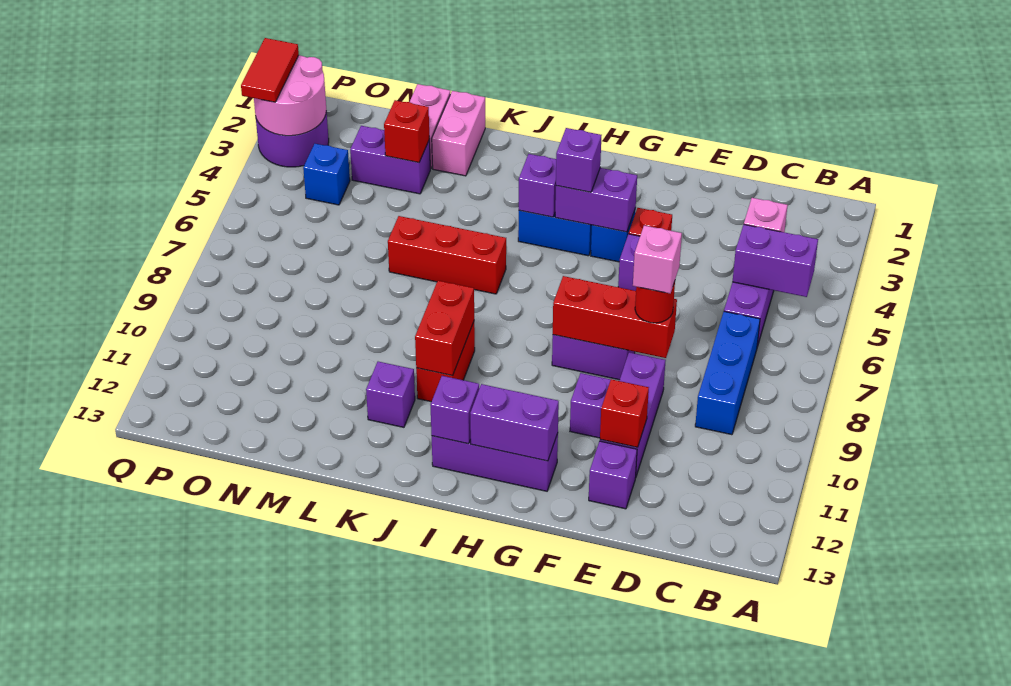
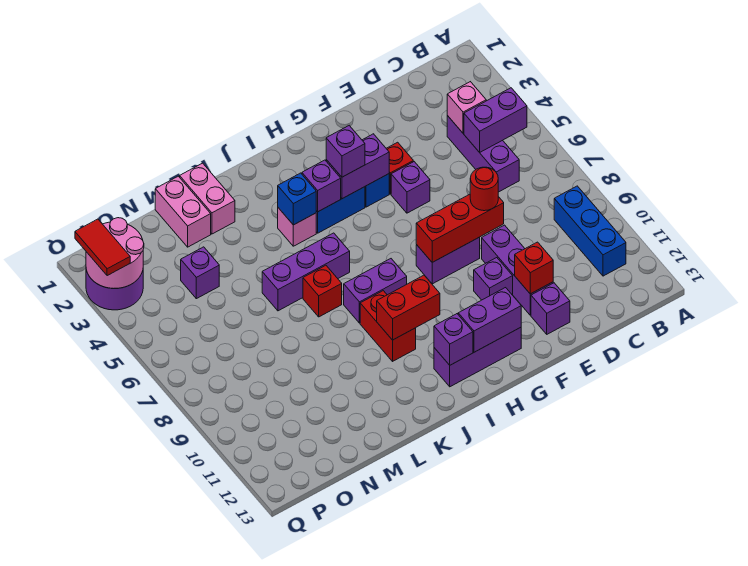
blue brick C7:C9 level 1 -> blue brick B9:B11 level 1
pink brick E8 level 4 -> pink brick J4 level 1
red brick J6:L6 level 1 -> purple brick J6:L6 level 1
red brick J9:J10 level 2 -> red brick I10:J10 level 2
purple brick K11 level 1 -> purple brick N4 level 1
purple brick M3:N3 level 1 -> purple brick I8:J8 level 1
red brick M3 level 2 -> red brick K7 level 1
blue brick O4 level 1 -> blue brick J4 level 2

